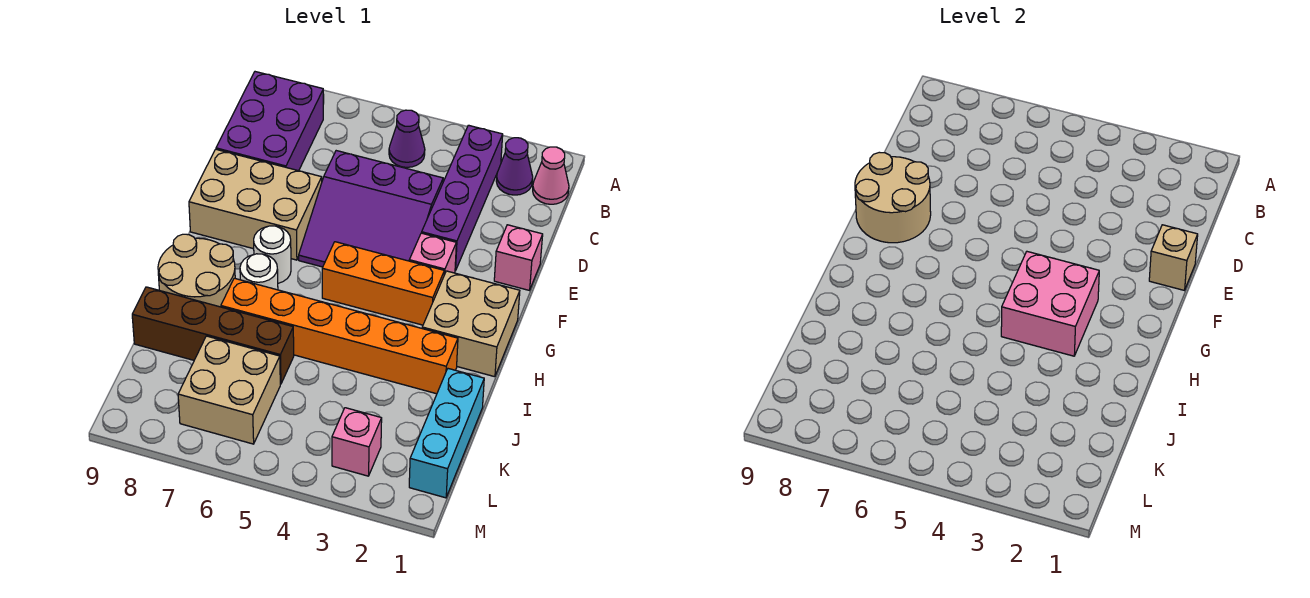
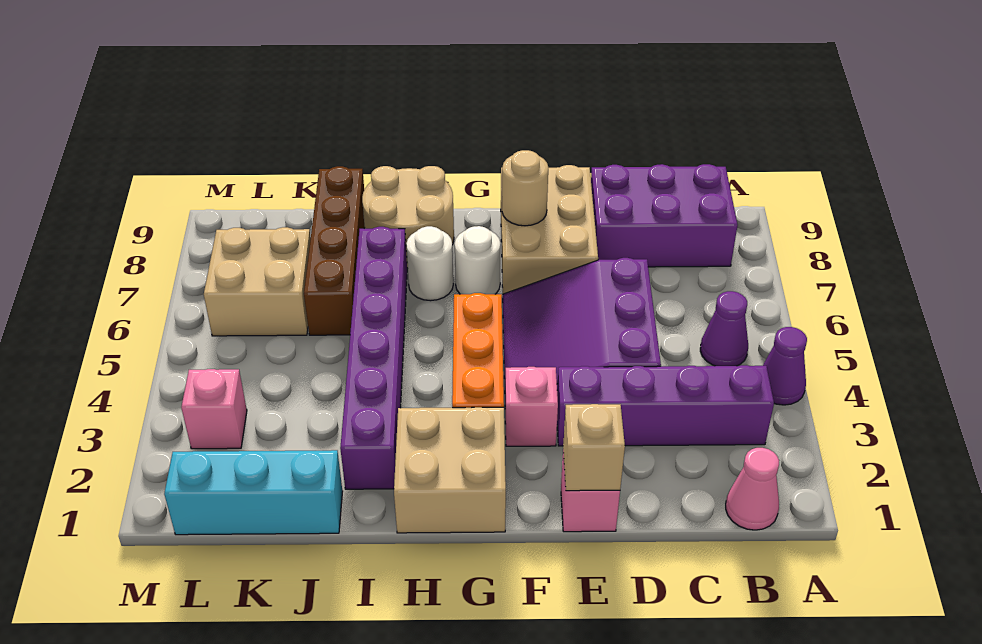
purple cone B2 level 1 -> purple cone A4 level 1
tan round brick E8:F9 level 2 -> tan round brick F8 level 2
pink brick G3:H4 level 2 -> none
orange brick I2:I7 level 1 -> purple brick I2:I7 level 1

